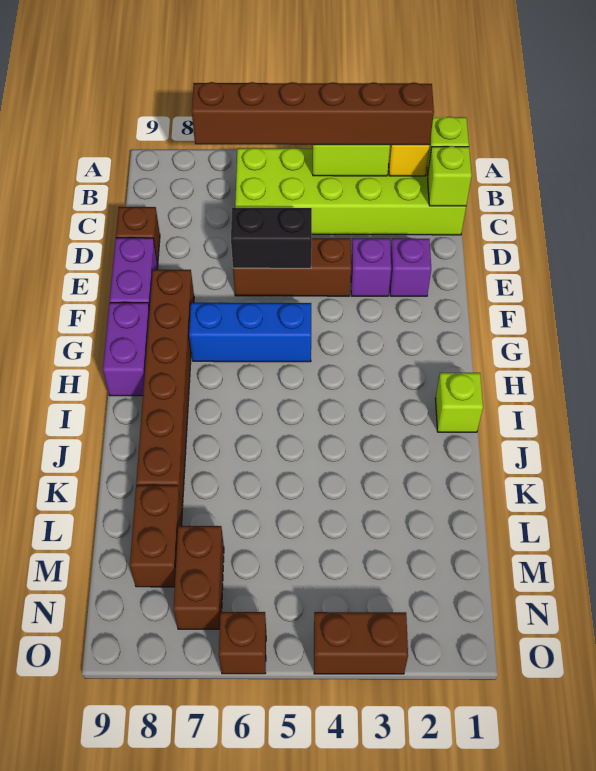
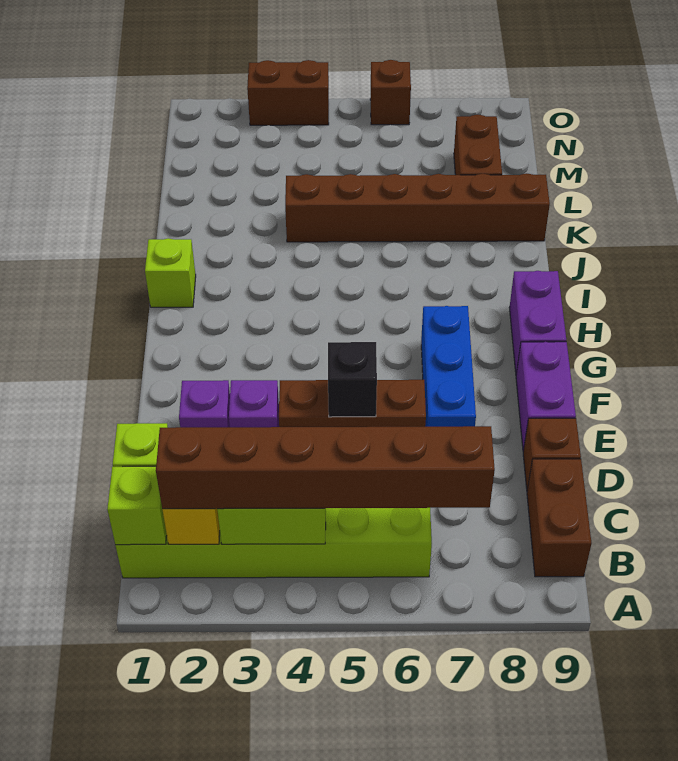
black brick E5:E6 level 2 -> black brick E5 level 2
brown brick F8:K8 level 1 -> brown brick K4:K9 level 1
blue brick G5:G7 level 1 -> blue brick E7:G7 level 1
brown brick M7:N7 level 1 -> brown brick B9:C9 level 1

